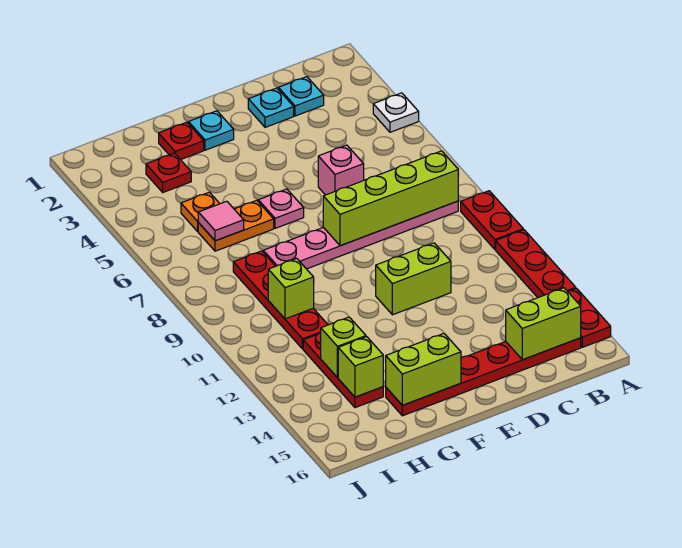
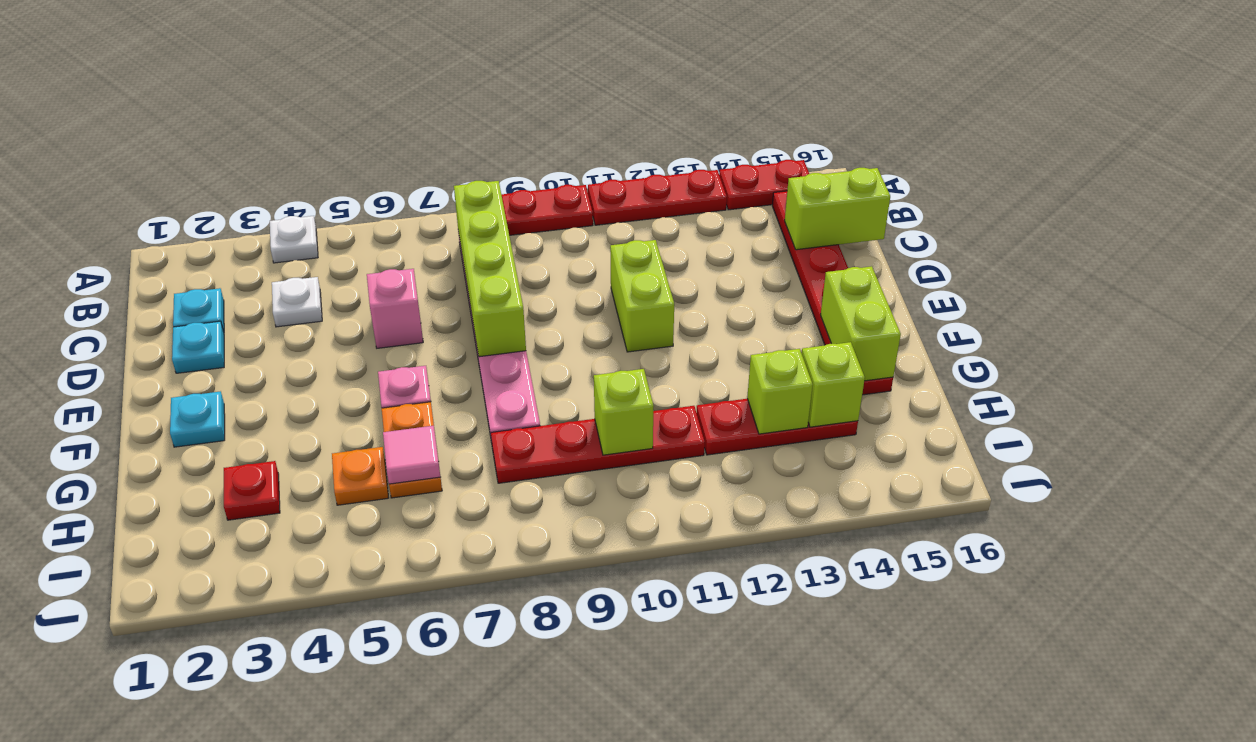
lime brick B15:C15 level 2 -> lime brick C15:C16 level 2
none -> white plate C4 level 1
red plate G2 level 1 -> none

